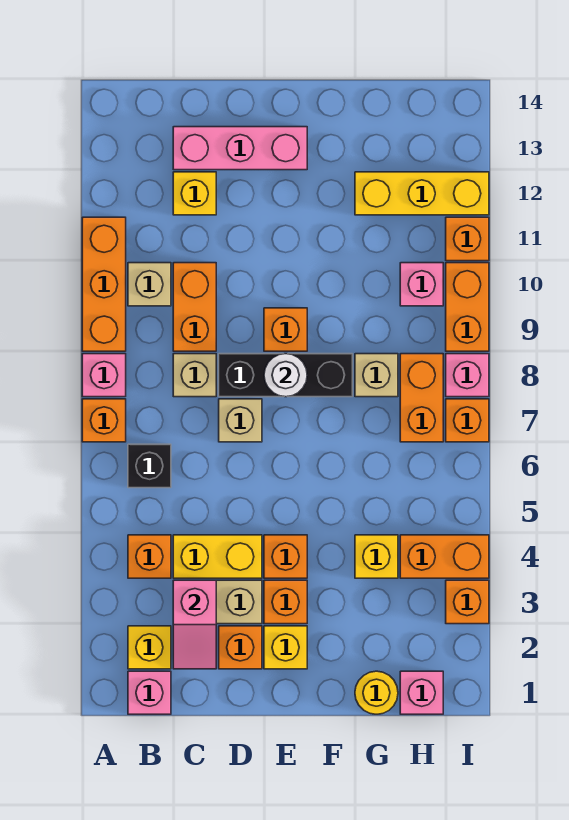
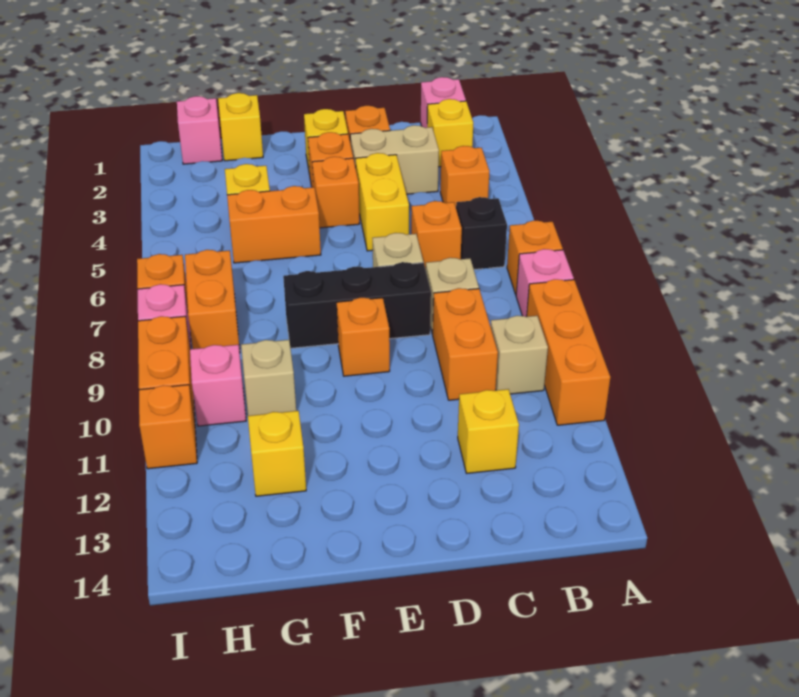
pink slope C2:C3 level 2 top 3 -> none
yellow brick C4:D4 level 1 -> yellow brick D4:D5 level 1
pink brick C13:E13 level 1 -> none
white round brick E8 level 2 -> none
yellow round brick G1 level 1 -> yellow brick G1 level 1
tan brick G8 level 1 -> tan brick G10 level 1
yellow brick G12:I12 level 1 -> yellow brick G12 level 1
orange brick H4:I4 level 1 -> orange brick F5:G5 level 1
orange brick I3 level 1 -> orange brick C6 level 1

